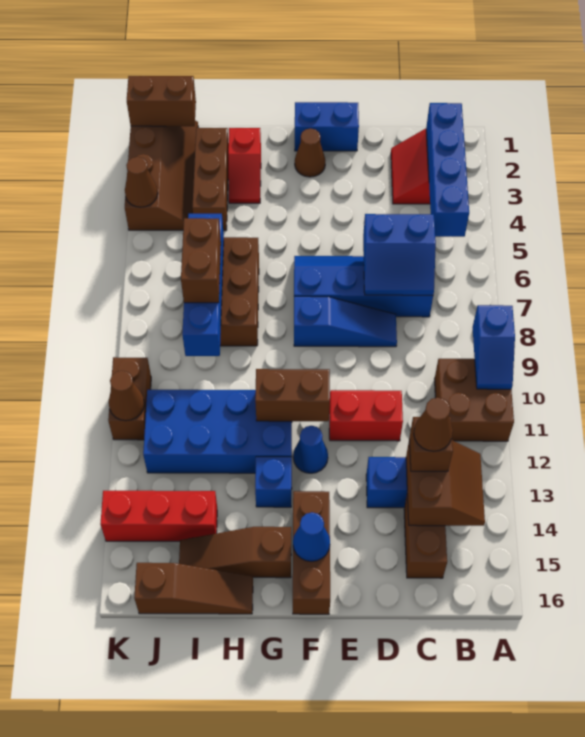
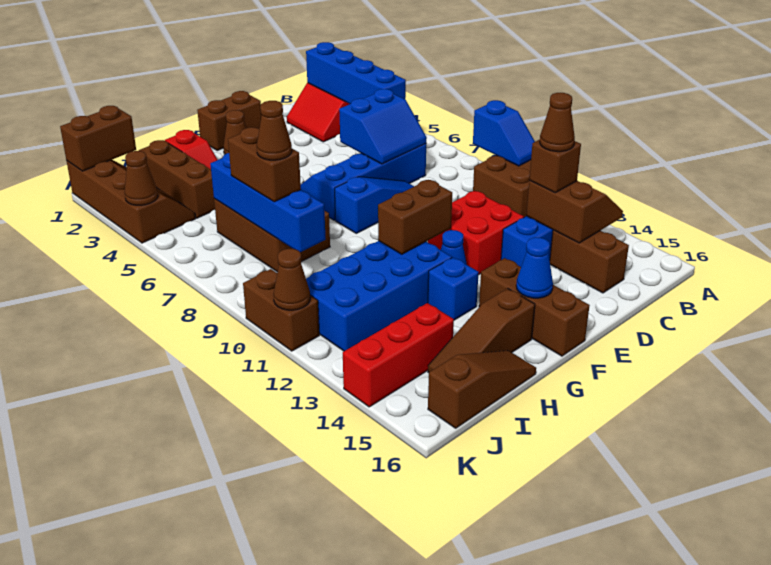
red brick D11:E11 level 1 -> red brick D11:E12 level 1
blue brick E1:F1 level 1 -> brown brick E1:F1 level 1
none -> brown cone I8 level 4

